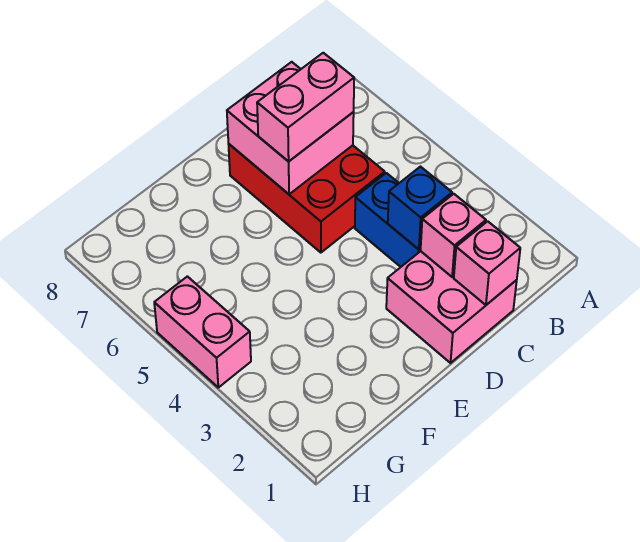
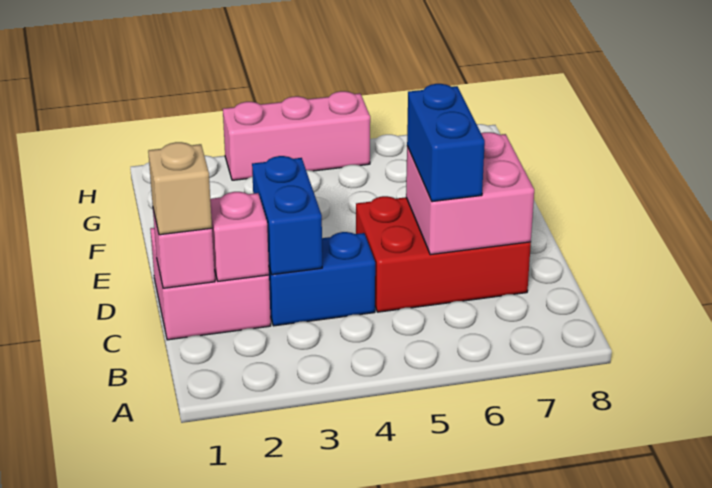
none -> tan brick C1 level 3
blue brick C3 level 2 -> blue brick C3:D3 level 2
pink brick C6:D6 level 3 -> blue brick C6:D6 level 3
pink brick H4:H5 level 1 -> pink brick H3:H5 level 1

